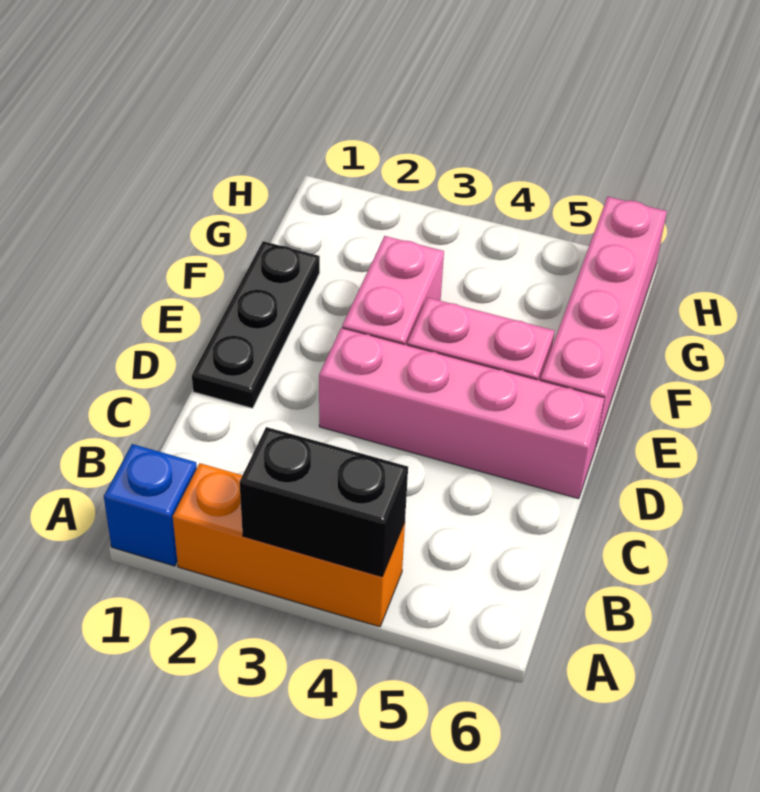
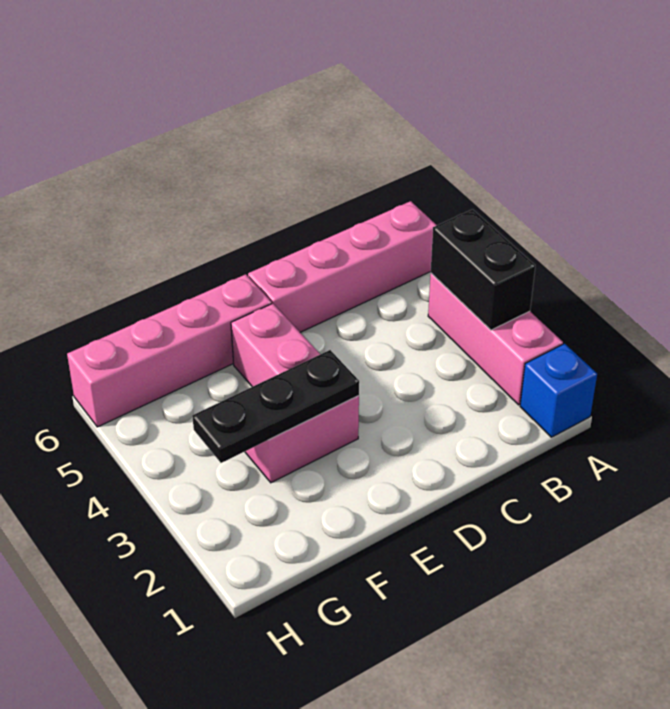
orange brick A2:A4 level 1 -> pink brick A2:A4 level 1
black plate D1:F1 level 1 -> black plate E3:G3 level 2
pink brick D3:D6 level 1 -> pink brick A6:D6 level 1

